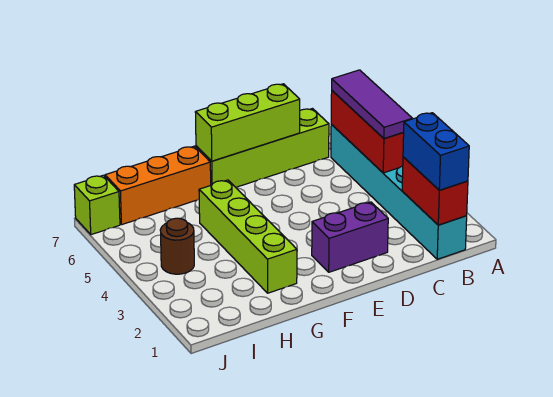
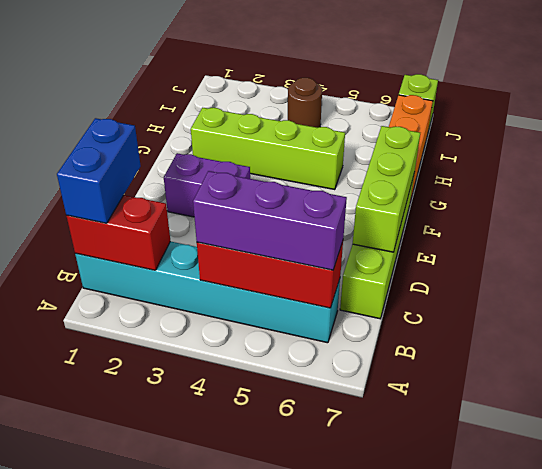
blue brick B1:B2 level 3 -> blue brick B1:C1 level 3
purple tile B4:B6 level 3 -> purple brick B4:B6 level 3
purple brick D2:E2 level 1 -> purple brick E2:E3 level 1

